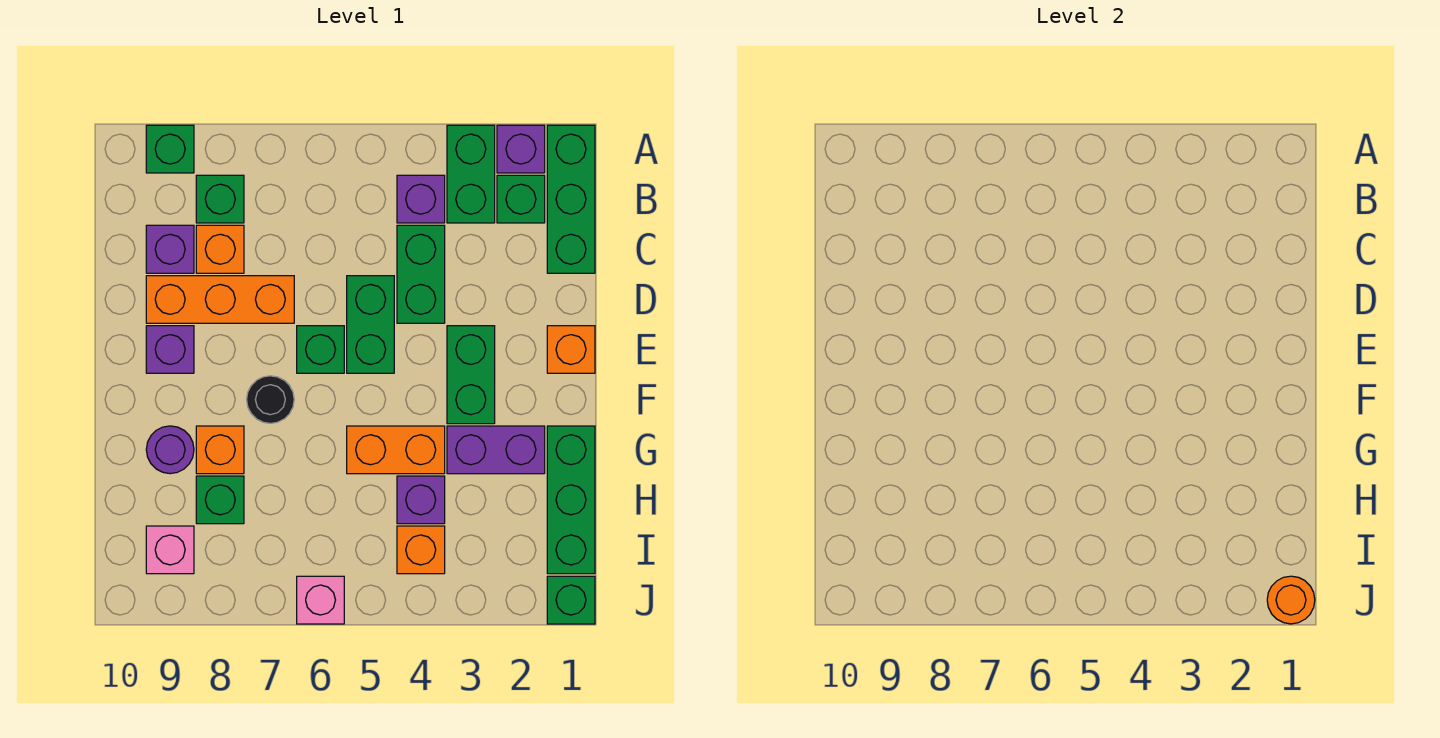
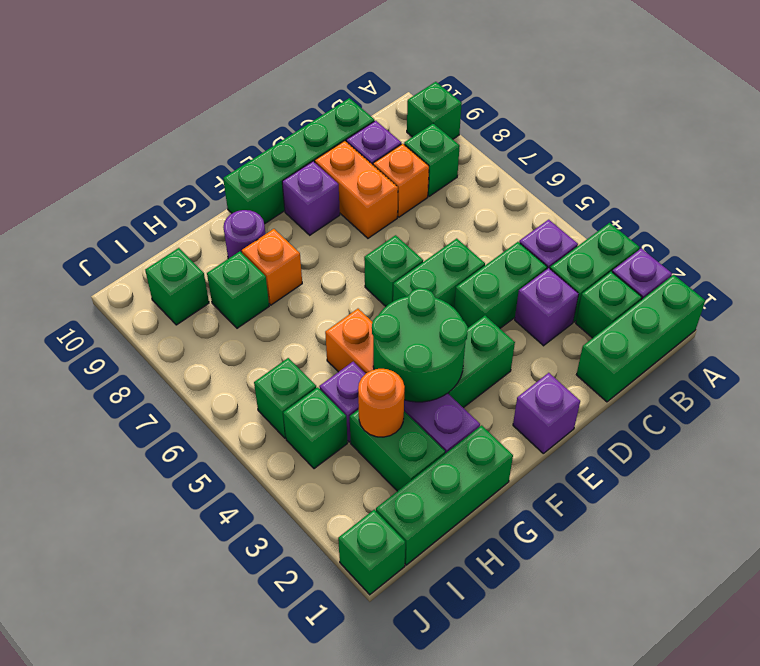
none -> purple brick C3 level 1
none -> green brick C10:F10 level 1
orange brick D7:D9 level 1 -> orange brick D8:D9 level 1
orange brick E1 level 1 -> purple brick E1 level 1
none -> green round brick F3:G4 level 2
black round brick F7 level 1 -> none
none -> green brick H2:H3 level 1
orange brick I4 level 1 -> green brick I4 level 1
none -> green brick I5 level 1
pink brick I9 level 1 -> green brick I9 level 1
orange round brick J1 level 2 -> orange round brick H3 level 2
pink brick J6 level 1 -> none

